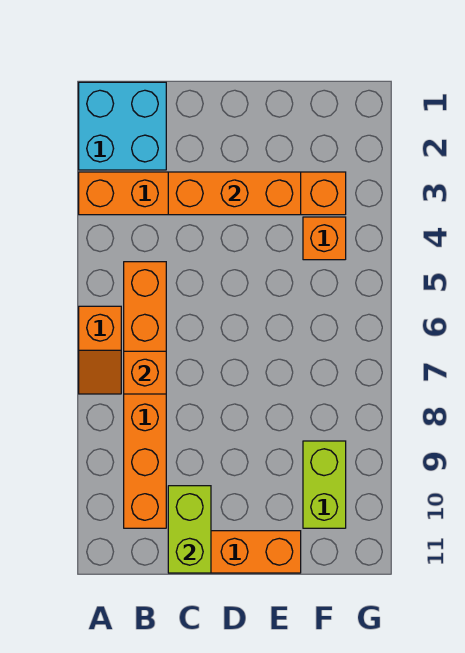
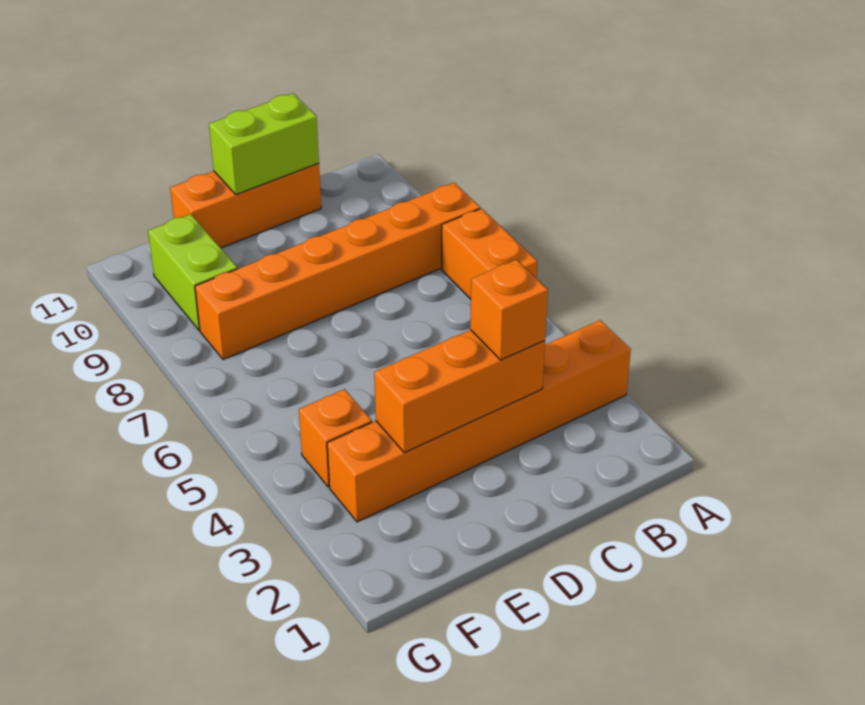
cyan brick A1:B2 level 1 -> none
orange slope A6:A7 level 1 top 6 -> orange brick A6:A7 level 1
orange brick B5:B10 level 1 -> orange brick A8:F8 level 1
orange brick B7 level 2 -> orange brick C3 level 3
lime brick C10:C11 level 2 -> lime brick C11:D11 level 2

